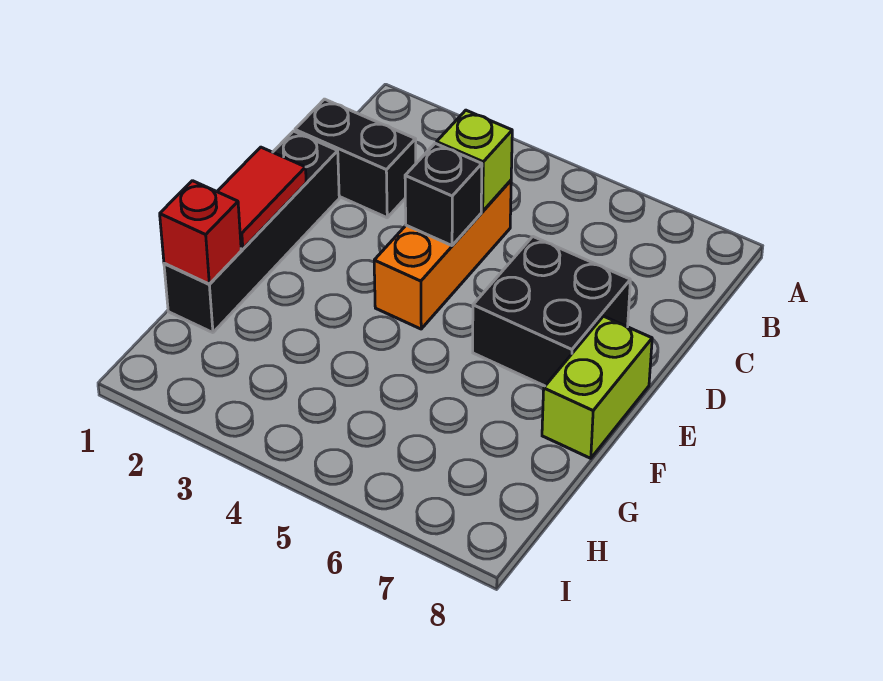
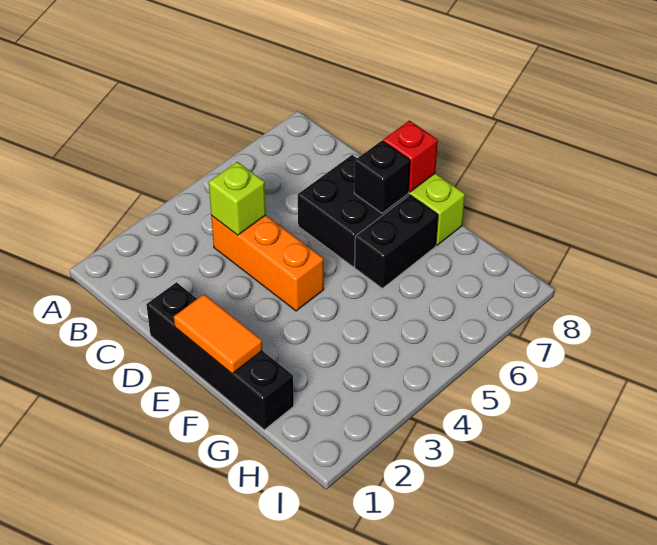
black brick C1:C2 level 1 -> black brick F6:F7 level 1
black brick D4 level 2 -> black brick E7 level 2
red tile E1:F1 level 2 -> orange tile E1:F1 level 2
red brick G1 level 2 -> red brick E8 level 2

